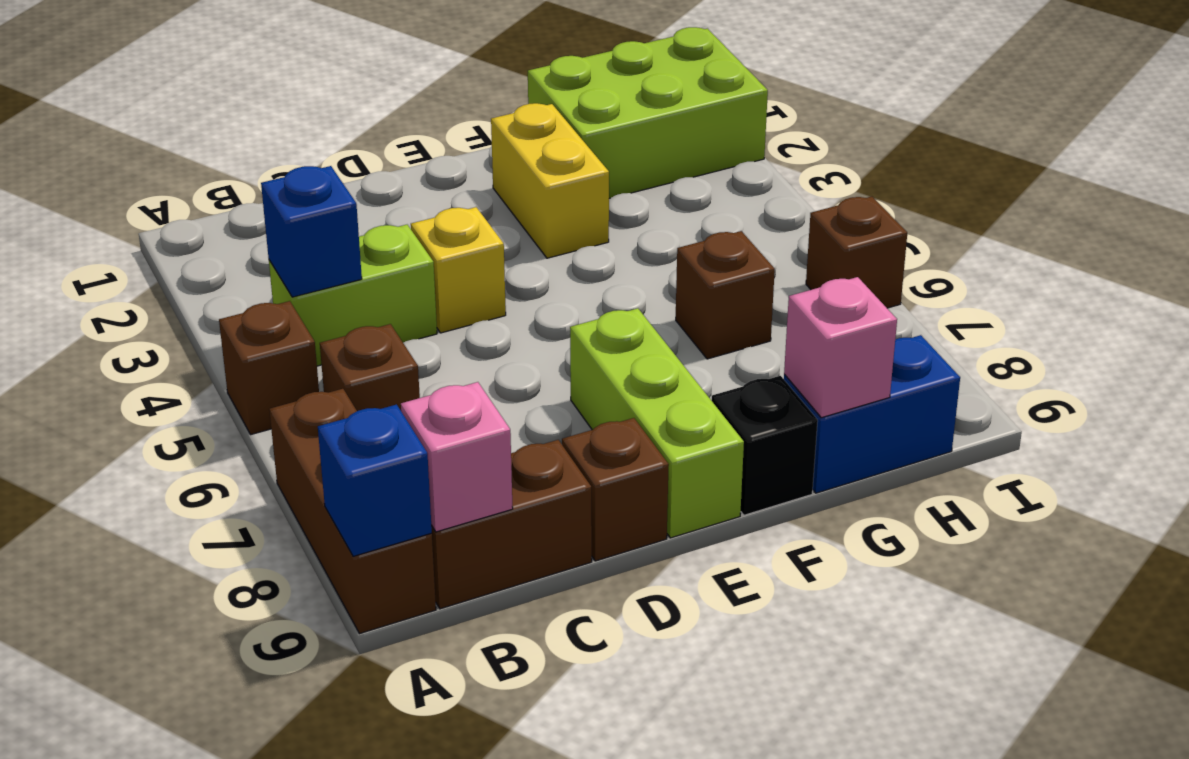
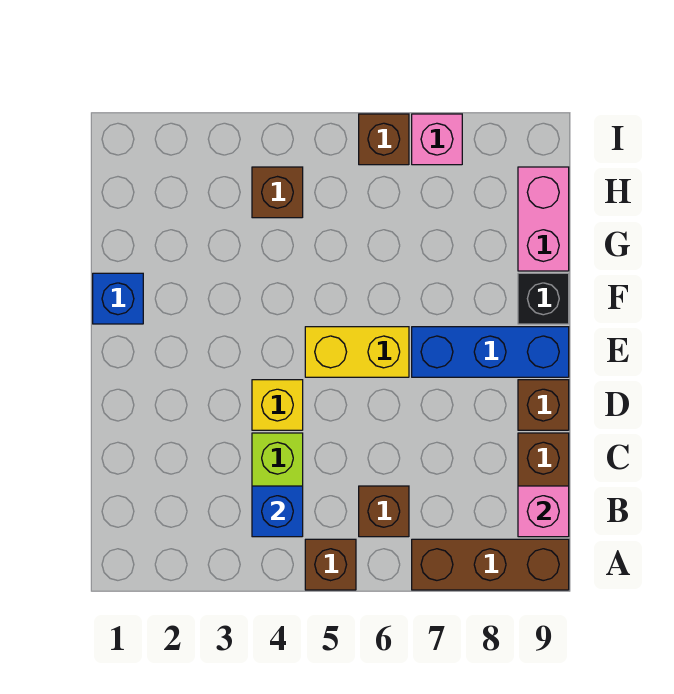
blue brick A9 level 2 -> blue brick F1 level 1
lime brick E7:E9 level 1 -> blue brick E7:E9 level 1
yellow brick F2:F3 level 1 -> yellow brick E5:E6 level 1
lime brick G1:I2 level 1 -> none
brown brick G6 level 1 -> brown brick H4 level 1
blue brick G9:H9 level 1 -> pink brick G9:H9 level 1
pink brick G9 level 2 -> pink brick I7 level 1

